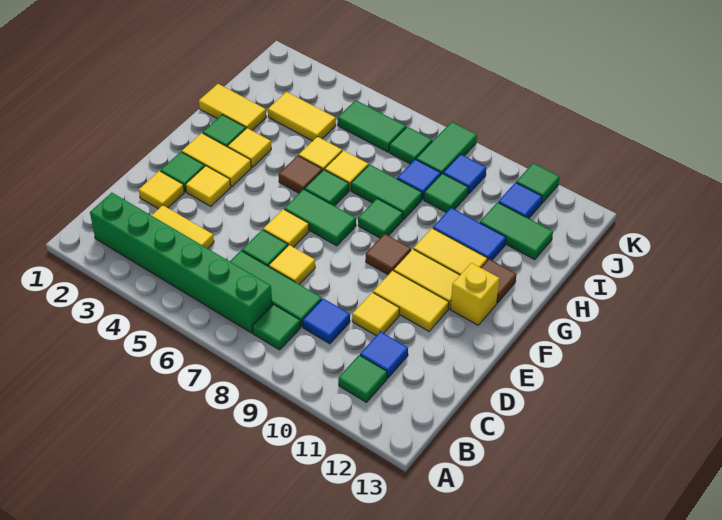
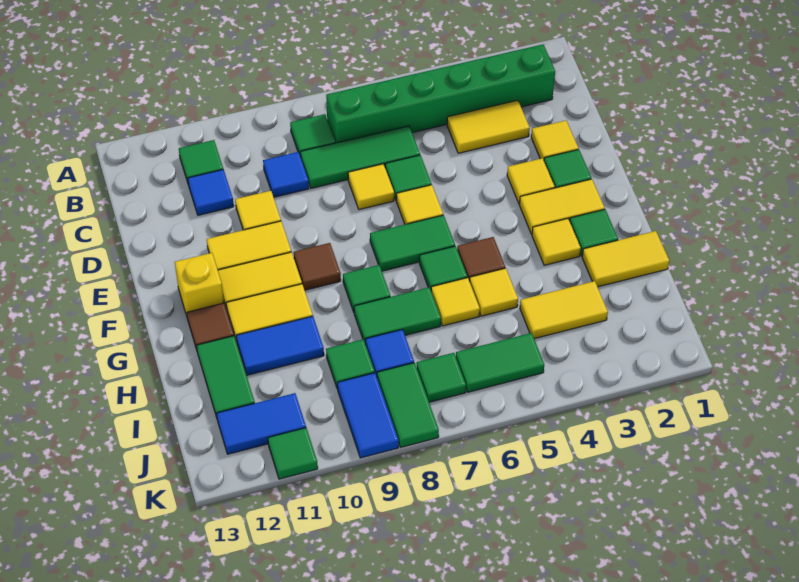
green tile I11:I12 level 1 -> green tile H12:I12 level 1
blue tile J9 level 1 -> blue tile J9:K9 level 1
blue tile J11 level 1 -> blue tile J11:J12 level 1

